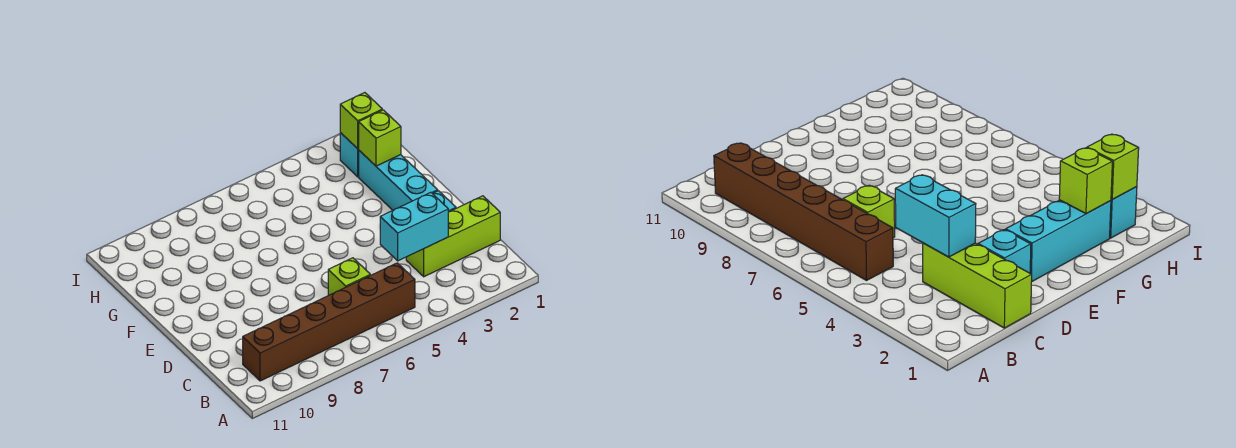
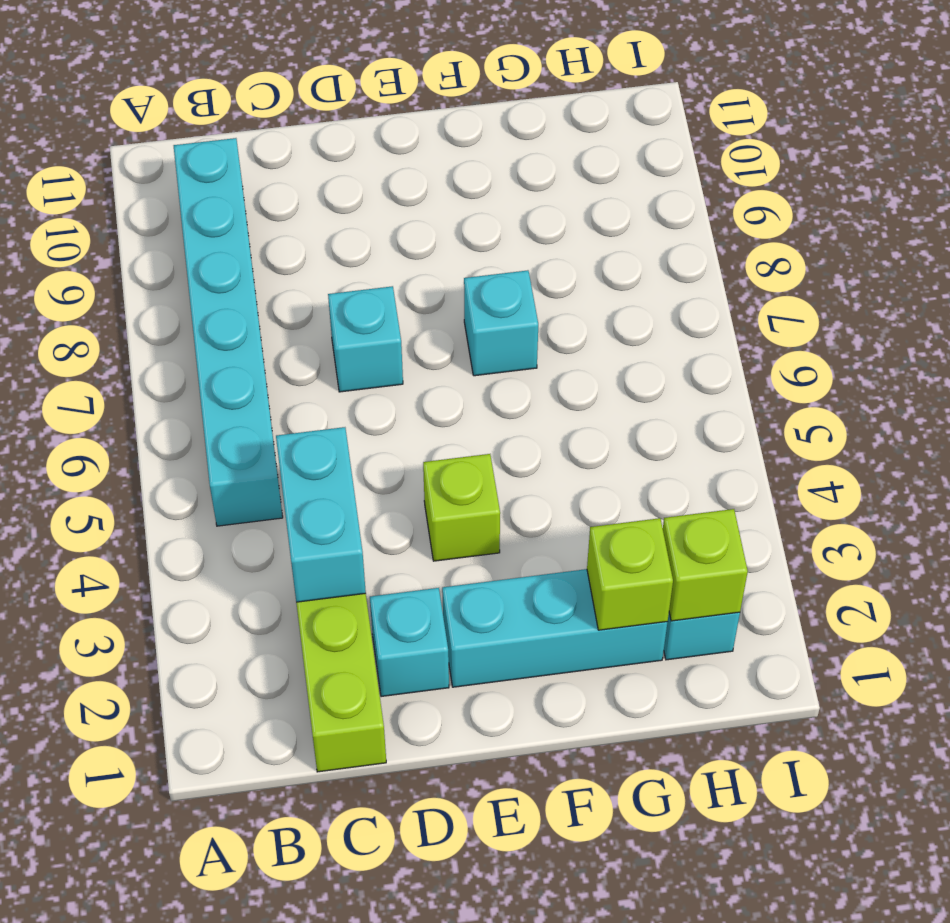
brown brick B5:B10 level 1 -> cyan brick B5:B10 level 1
lime brick C6 level 1 -> lime brick E4 level 1
none -> cyan brick D7 level 1
none -> cyan brick F7 level 1

